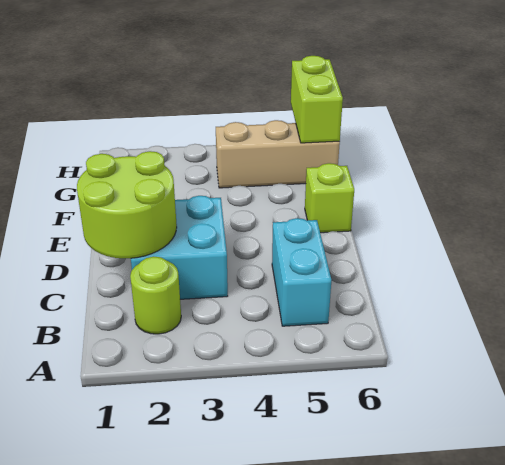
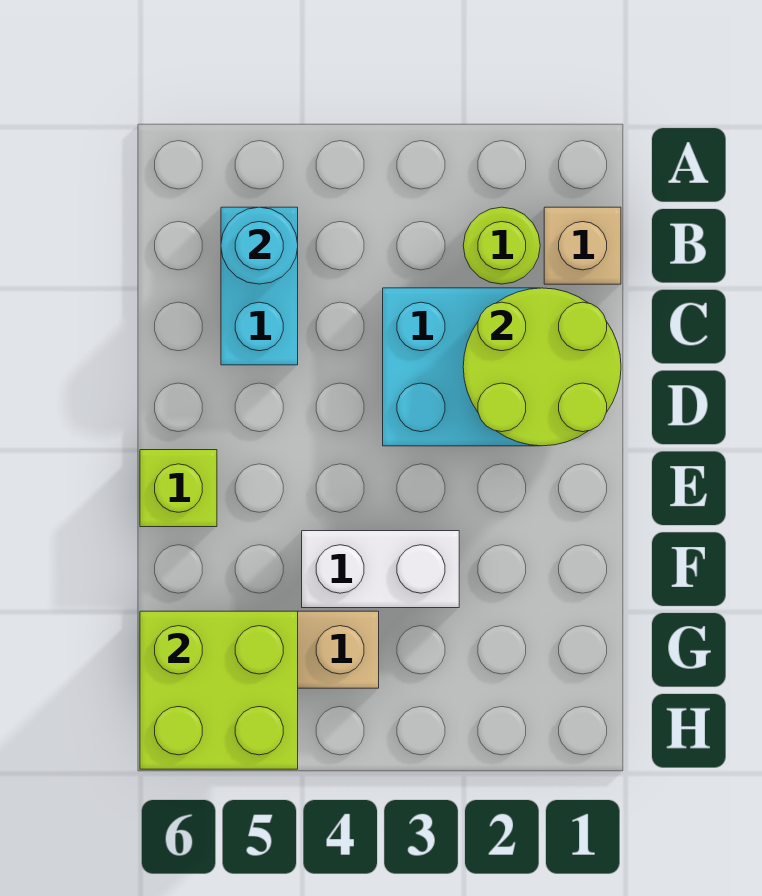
none -> tan brick B1 level 1
none -> cyan round brick B5 level 2
none -> white brick F3:F4 level 1
lime brick G6:H6 level 2 -> lime brick G5:H6 level 2

